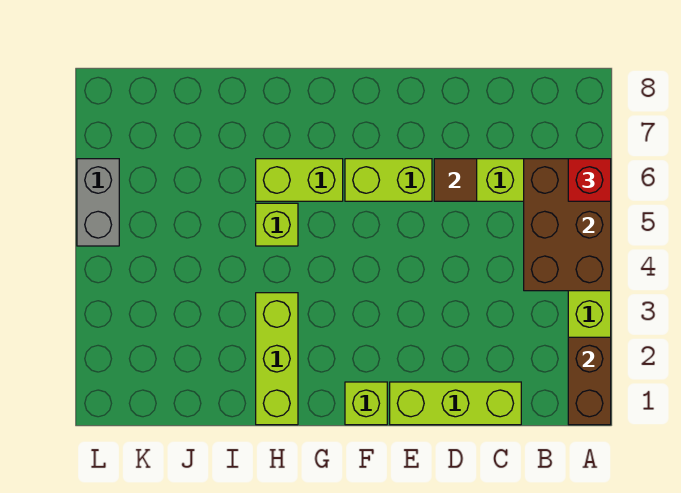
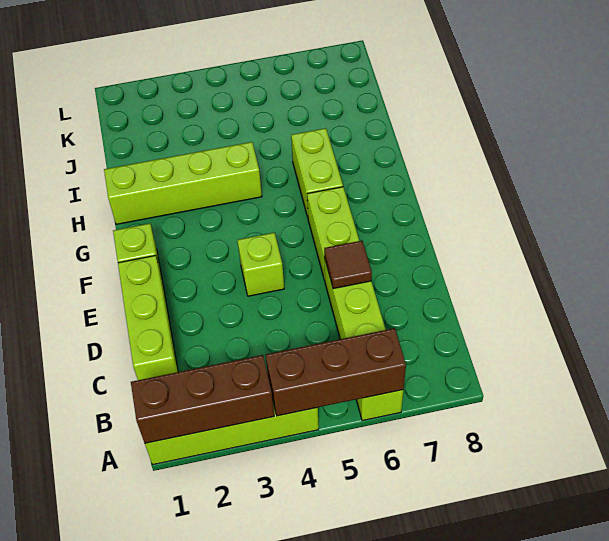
brown brick A1:A2 level 2 -> brown brick A1:A3 level 2
brown brick A4:B6 level 2 -> brown brick A4:A6 level 2
red brick A6 level 3 -> none
lime brick H1:H3 level 1 -> lime brick H1:H4 level 1
lime brick H5 level 1 -> lime brick E4 level 1
grey brick L5:L6 level 1 -> none

